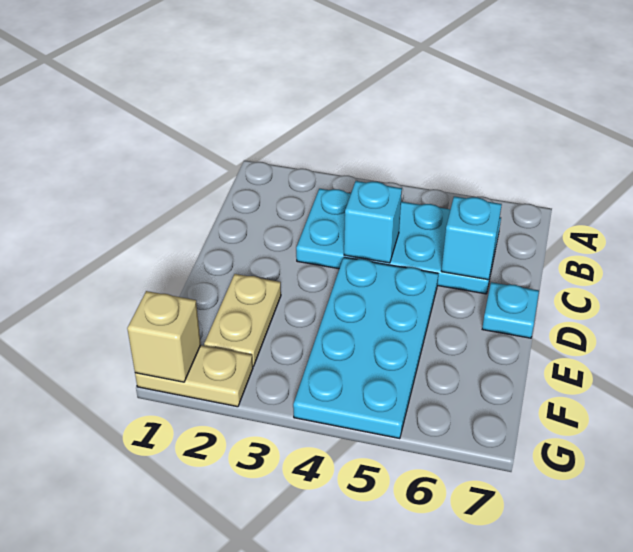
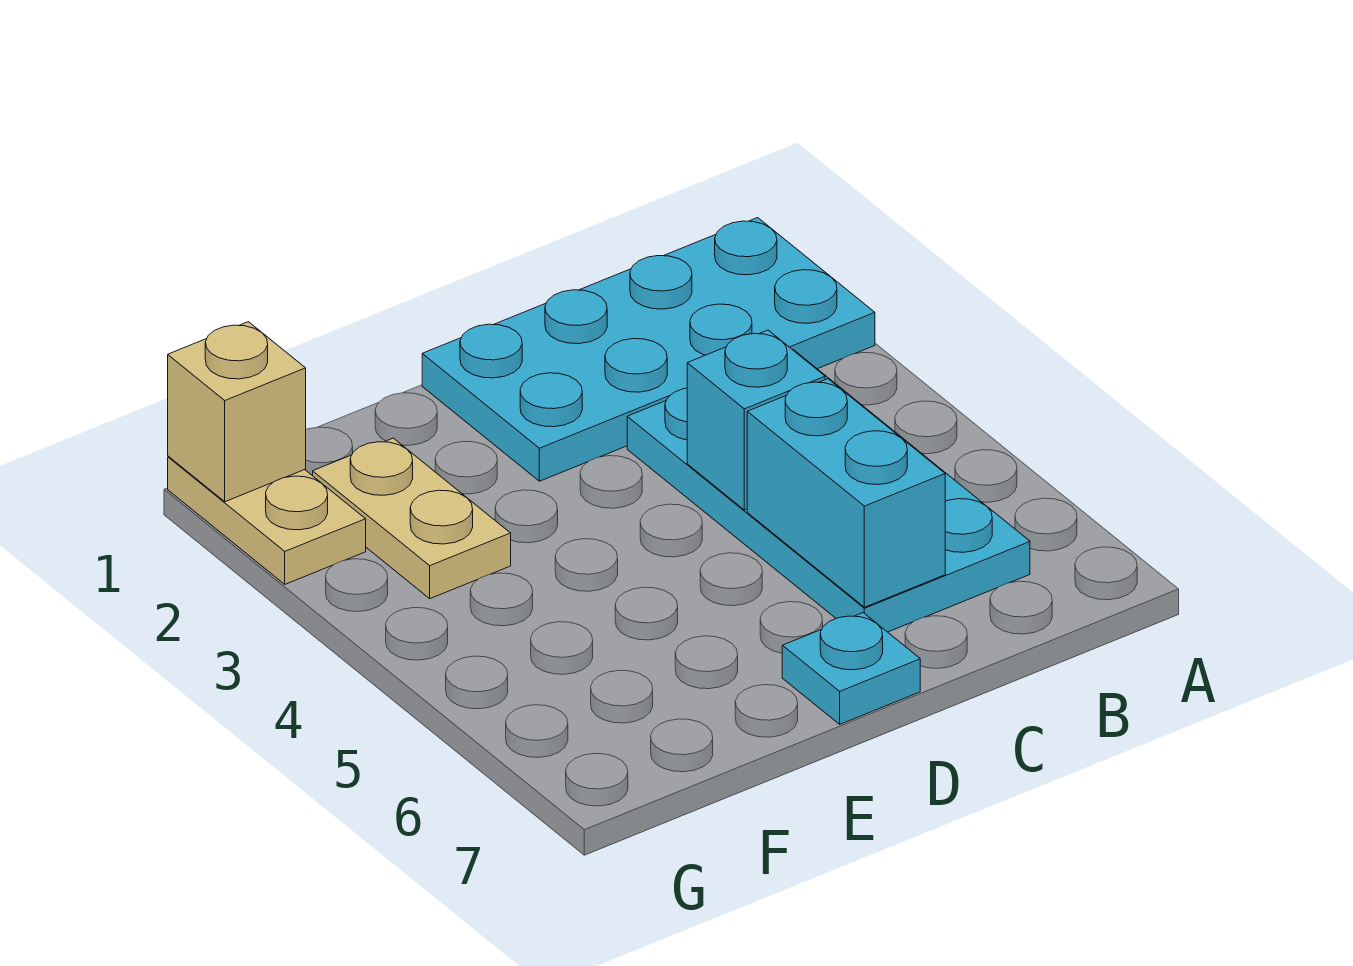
cyan brick C6 level 2 -> cyan brick C5:C6 level 2
cyan plate D4:G5 level 1 -> cyan plate A1:D2 level 1
tan plate E2:F2 level 1 -> tan plate F2:F3 level 1

